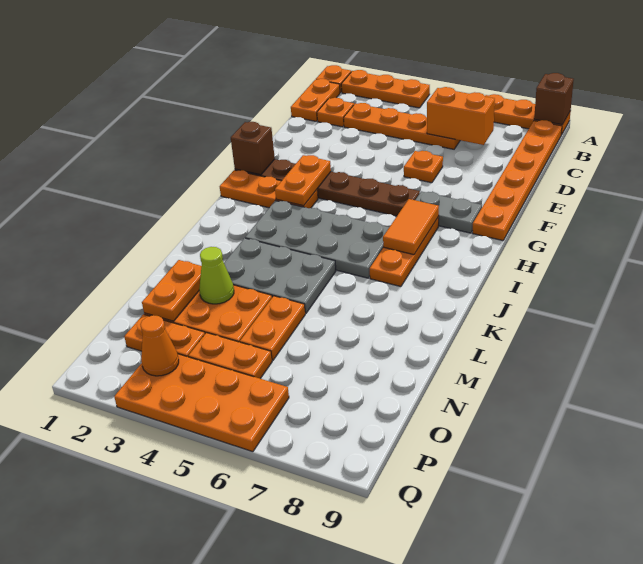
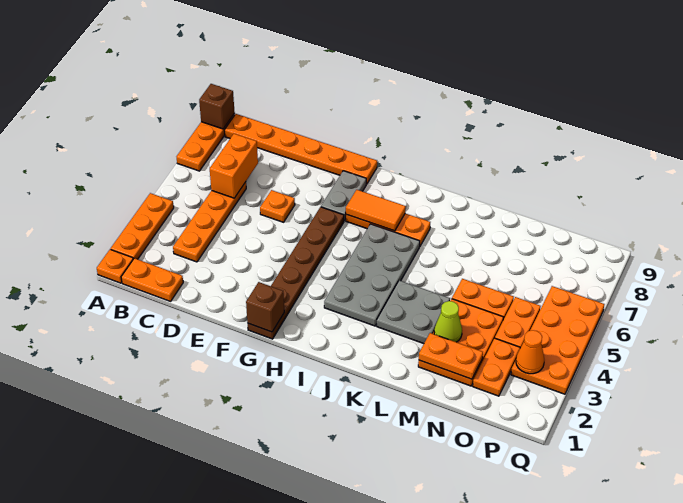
orange plate C2 level 1 -> none
orange plate G3:H3 level 2 -> none
orange plate H1:H3 level 1 -> none
grey plate K3:L5 level 1 -> grey plate K3:L4 level 1

